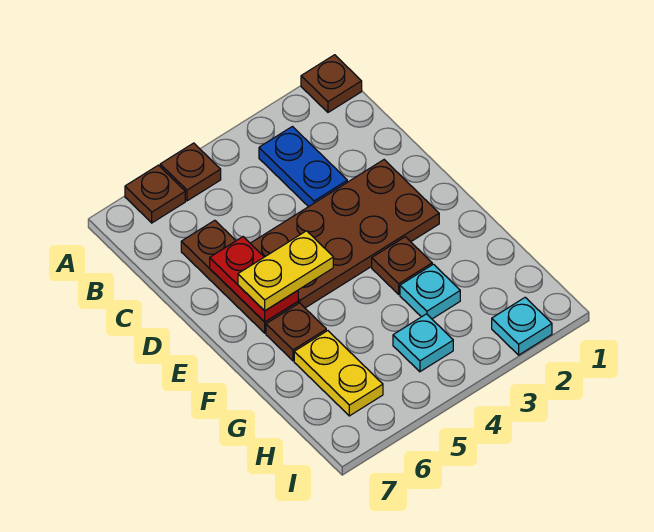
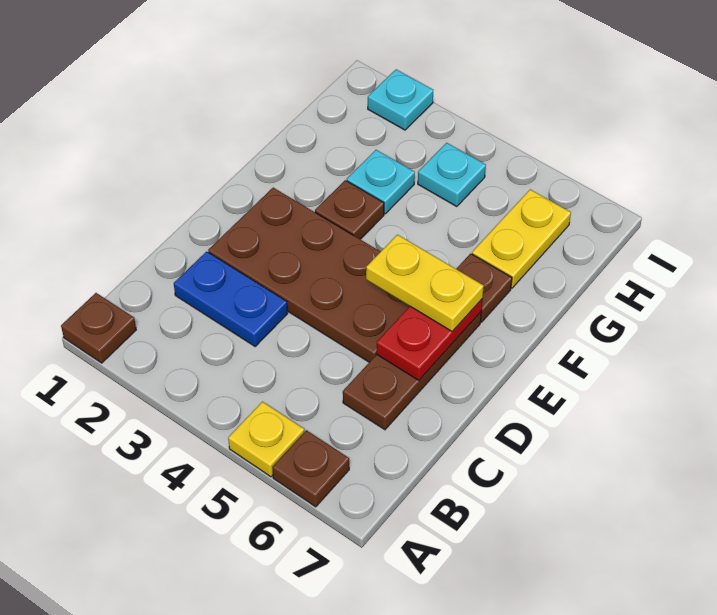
brown plate A5 level 1 -> yellow plate A5 level 1
blue plate B3:C3 level 1 -> blue plate C2:C3 level 1

